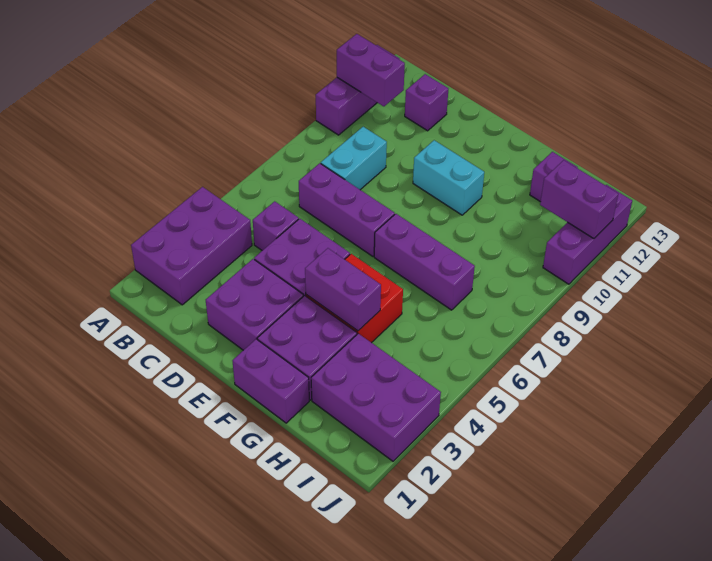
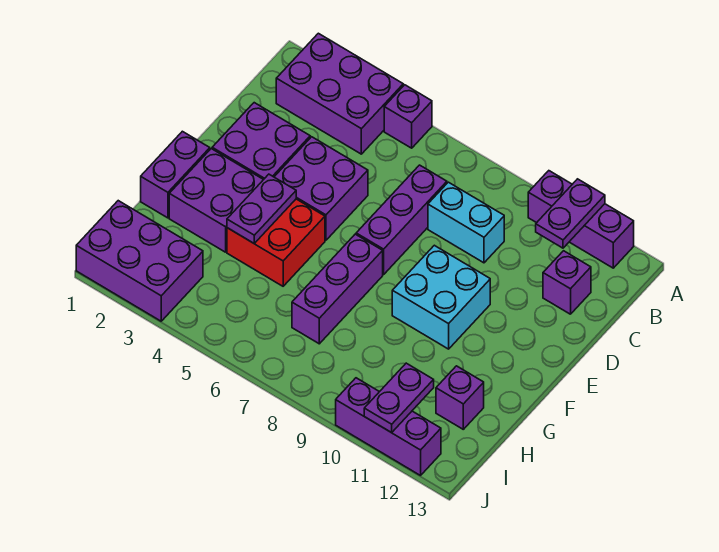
purple brick A11:B11 level 2 -> purple plate A11:B11 level 2
purple brick C5 level 1 -> purple brick A5 level 1
cyan brick E10:F10 level 1 -> cyan brick E9:F10 level 1
purple brick F4:G4 level 2 -> purple plate F4:G4 level 2
purple brick H2:J3 level 1 -> purple brick I1:J3 level 1
purple brick I11:J11 level 2 -> purple plate I11:J11 level 2

